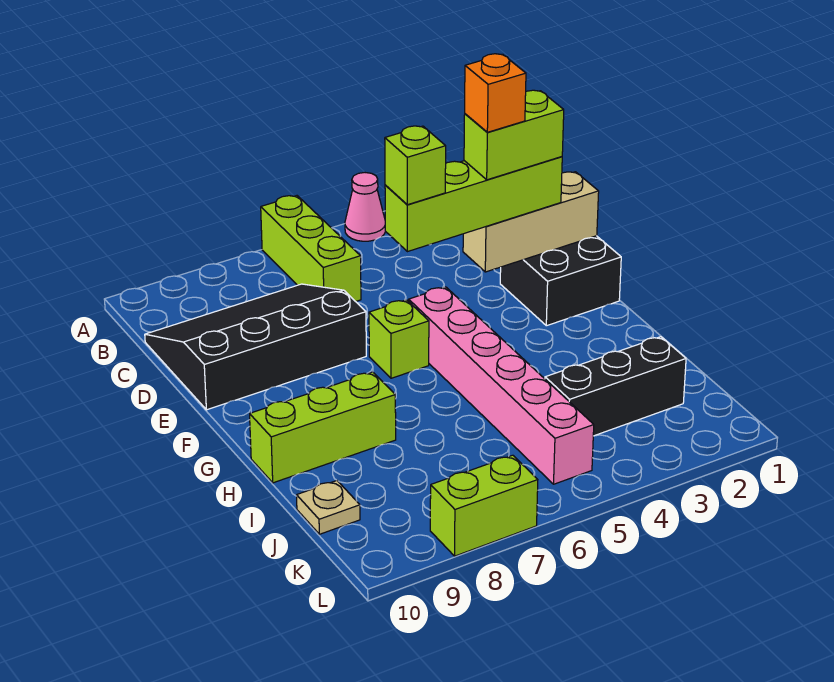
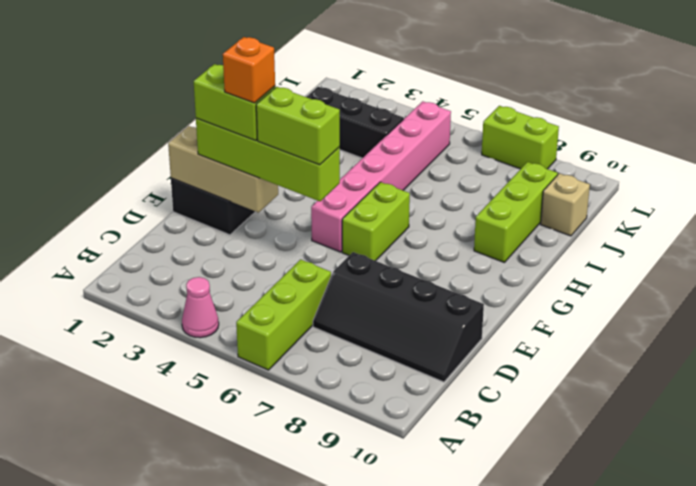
black slope C7:E10 level 1 top E -> black slope C7:D10 level 1 top D
lime brick E5 level 4 -> lime brick E4:E5 level 4
lime brick F6 level 1 -> lime brick F6:G6 level 1
lime brick H8:H10 level 1 -> lime brick H9:J9 level 1
tan plate J10 level 1 -> tan brick J10 level 1

